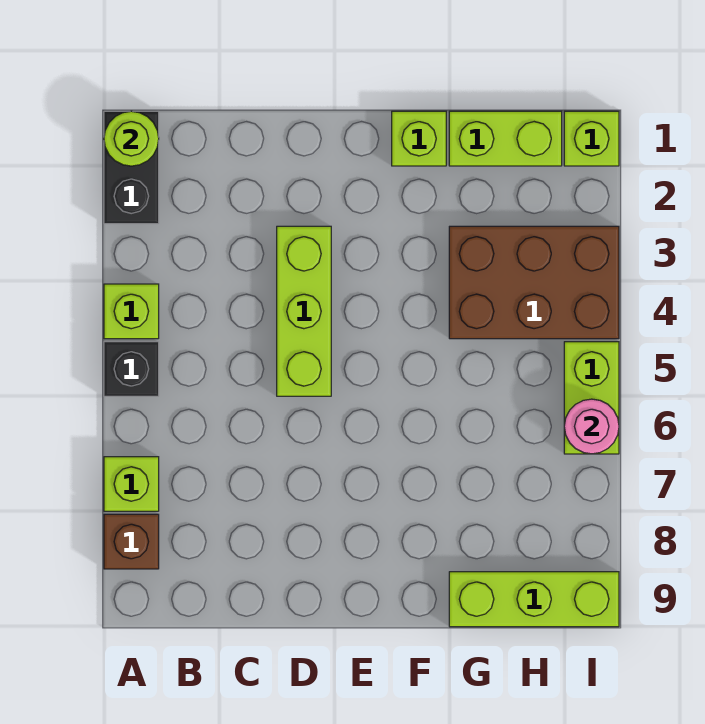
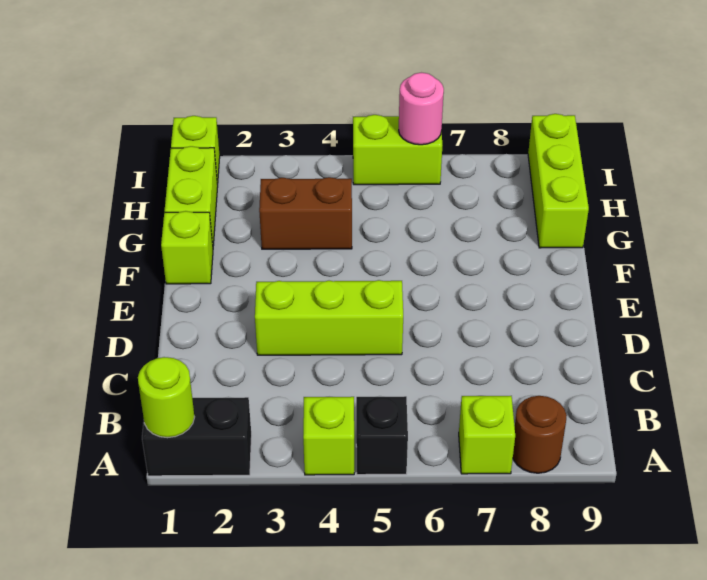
brown brick A8 level 1 -> brown round brick A8 level 1
brown brick G3:I4 level 1 -> brown brick G3:G4 level 1

